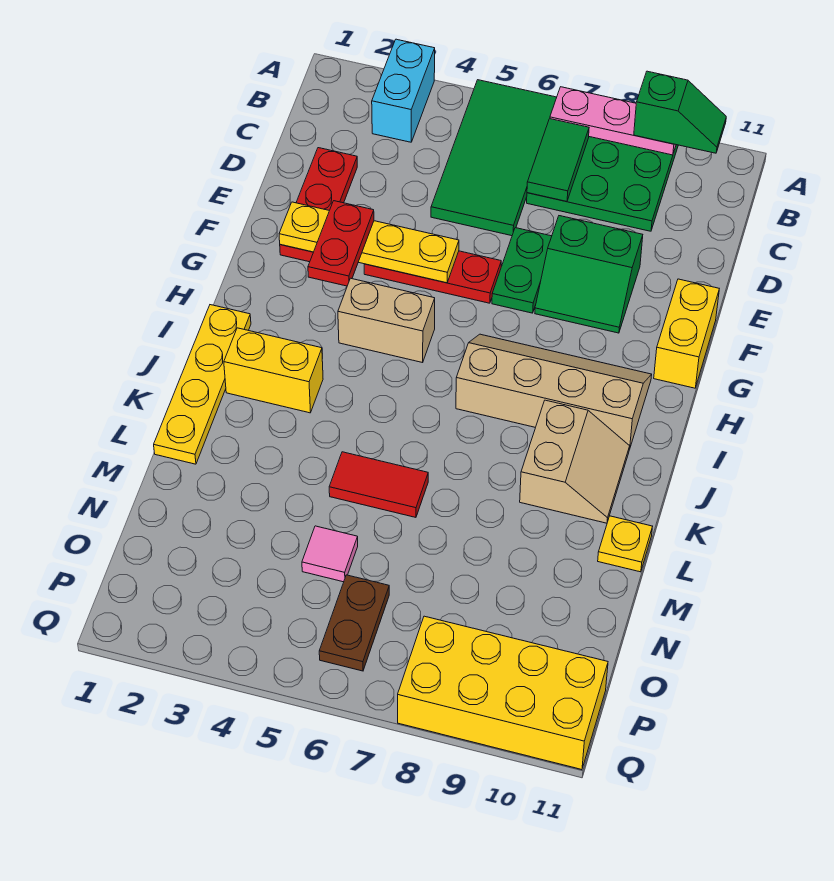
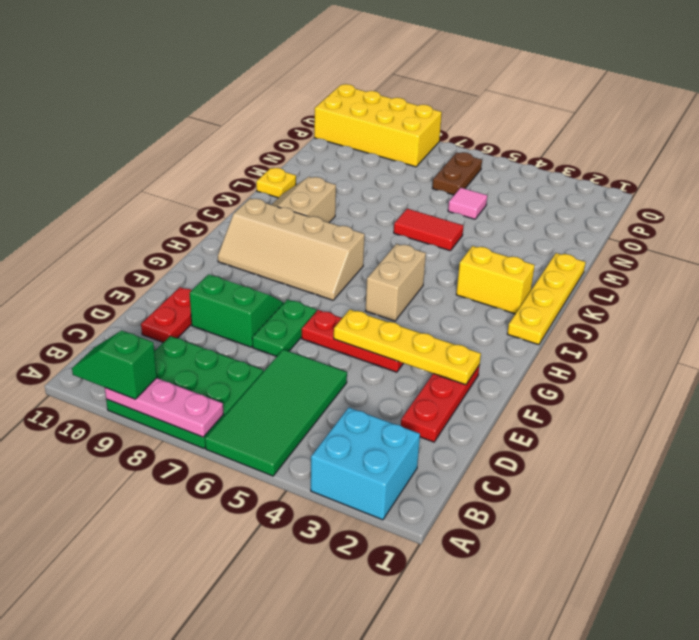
cyan brick A3:B3 level 1 -> cyan brick A2:B3 level 1
green tile B7:C7 level 2 -> none
red plate F3:G3 level 3 -> red plate D10:E10 level 1
yellow brick F11:G11 level 1 -> none
tan brick H4:H5 level 1 -> tan brick H5:I5 level 1

